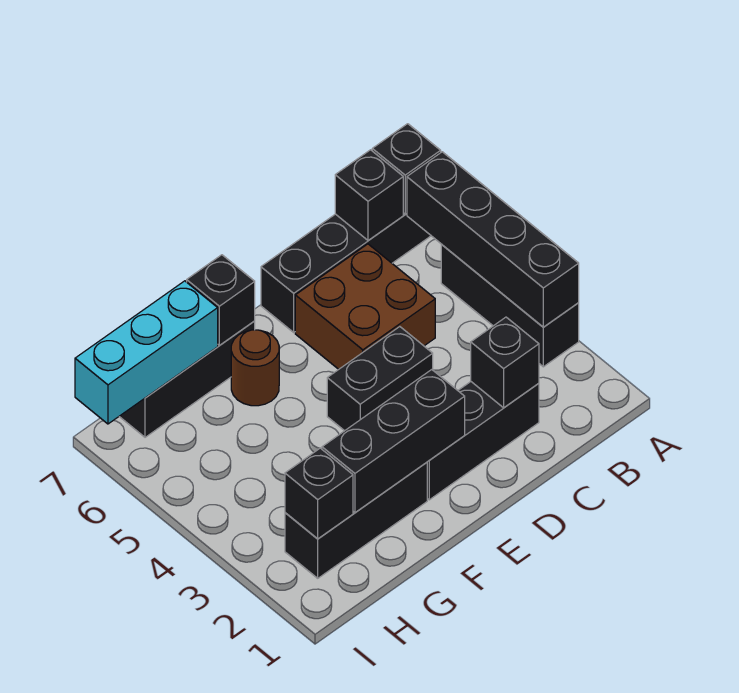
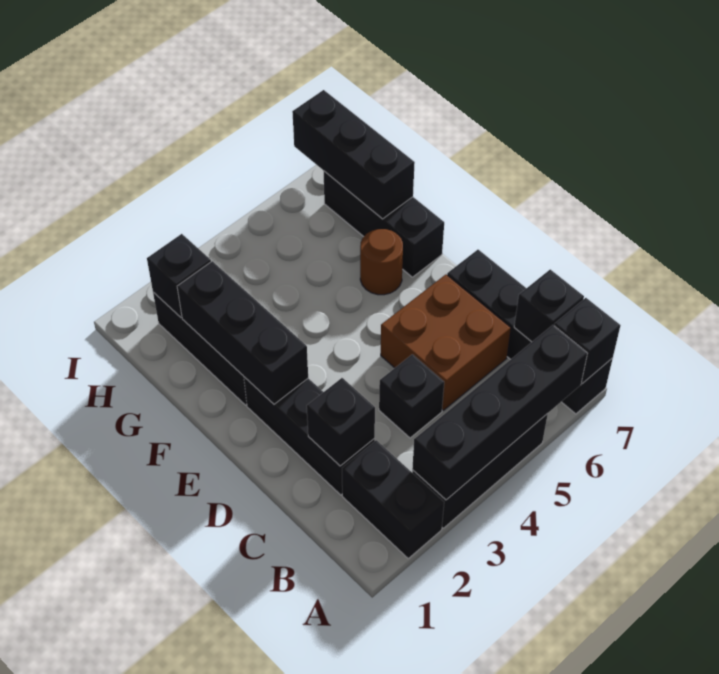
black brick D4:E4 level 1 -> black brick A2:B2 level 1
black brick F7 level 2 -> black brick C4 level 1
cyan brick G7:I7 level 2 -> black brick G7:I7 level 2

